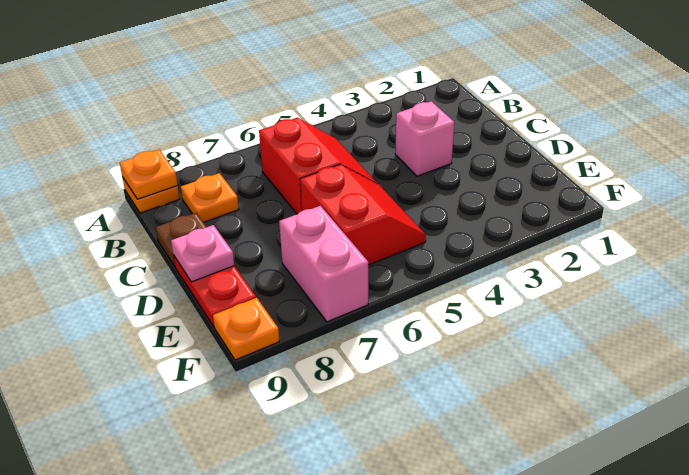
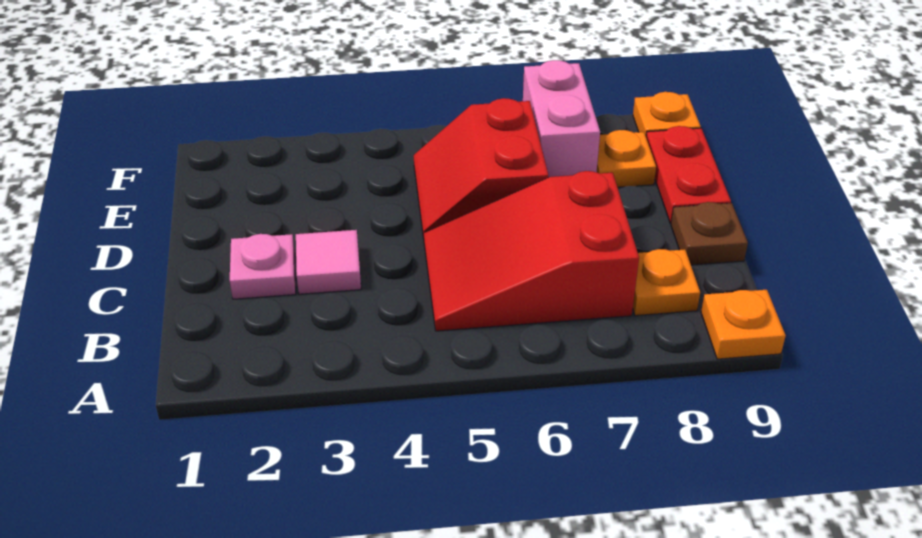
orange plate A9 level 2 -> orange plate E8 level 1
red slope B5:C6 level 1 top 6 -> red slope B5:C7 level 1 top 7
pink brick C3 level 1 -> pink tile C3 level 1
pink plate D9 level 2 -> pink plate C2 level 1

